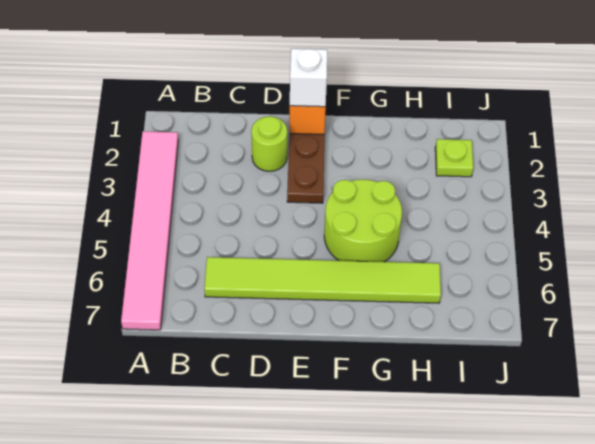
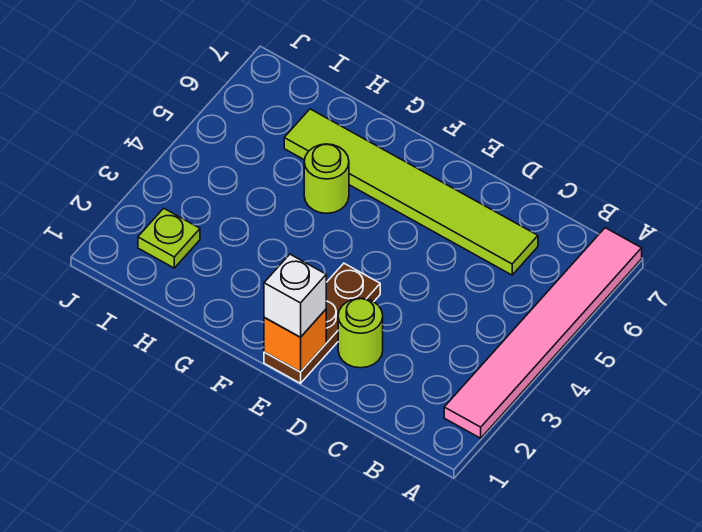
lime round brick F4:G5 level 1 -> lime round brick G5 level 1

